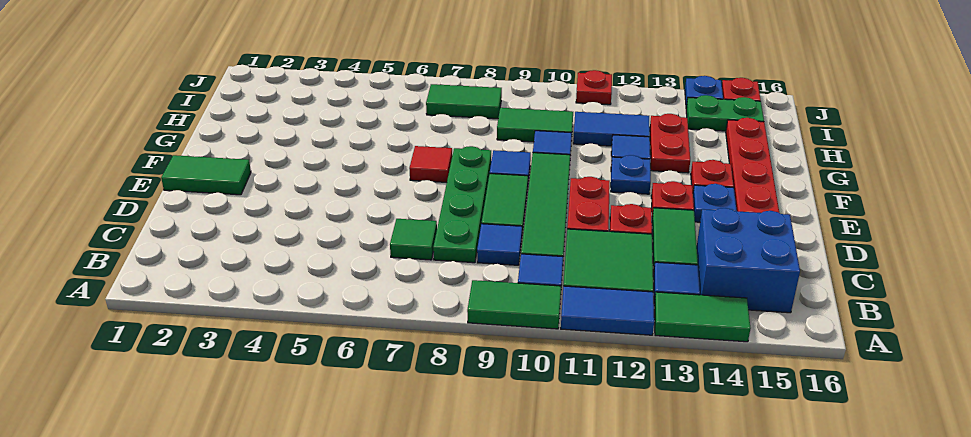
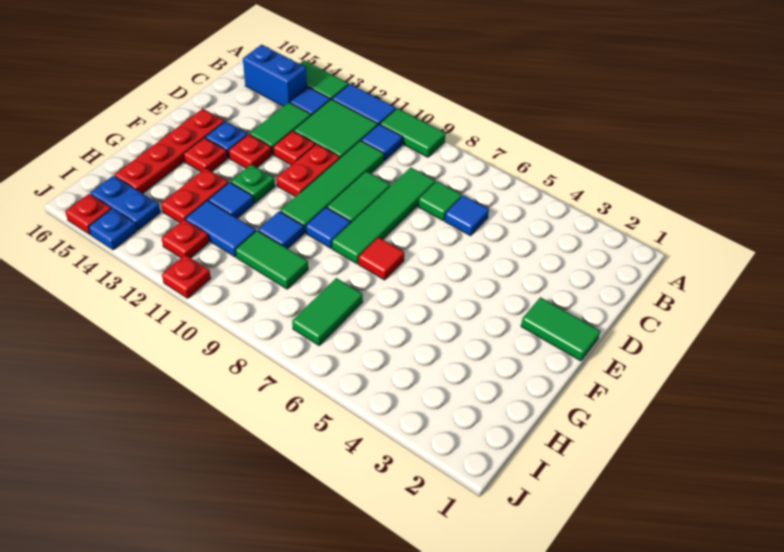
blue brick B14:C15 level 1 -> blue brick B14:B15 level 1
green plate C8:F8 level 1 -> green tile C8:F8 level 1
blue tile C9 level 1 -> blue tile C6 level 1
blue plate F12 level 1 -> green plate F12 level 1
green tile I7:I8 level 1 -> green tile H7:I7 level 1
none -> red plate I12 level 1
green plate I14:I15 level 1 -> blue plate I14:I15 level 1

